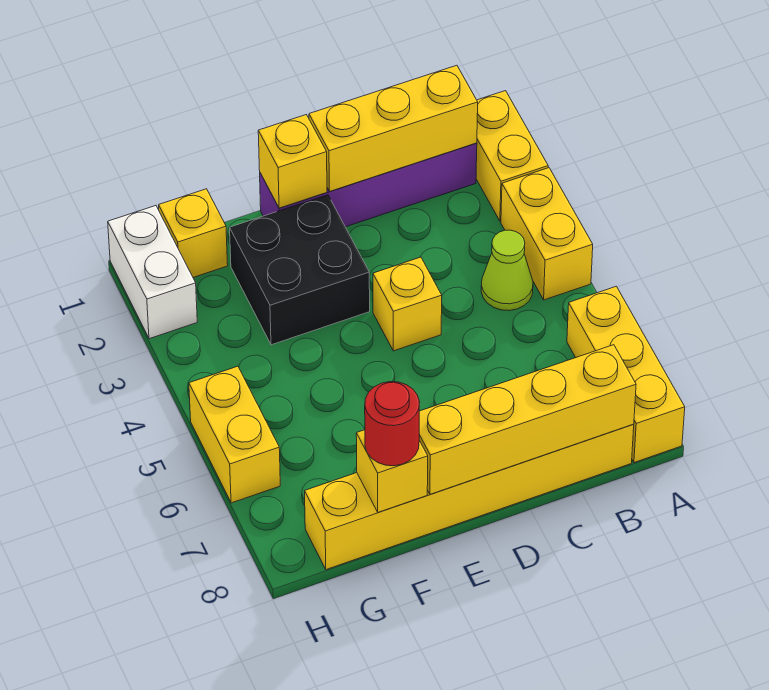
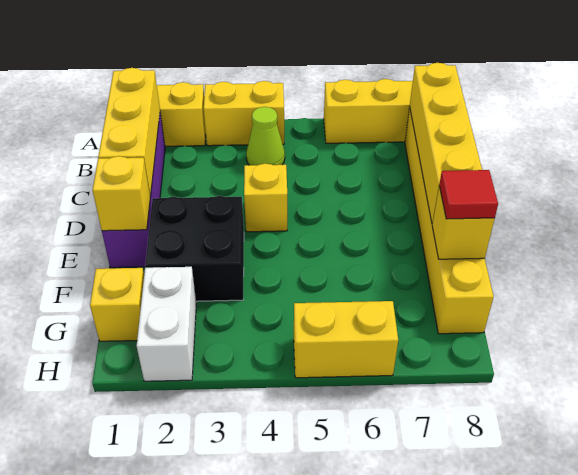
red round brick F8 level 3 -> red tile F8 level 3
white brick H1:H2 level 1 -> white brick G2:H2 level 1

